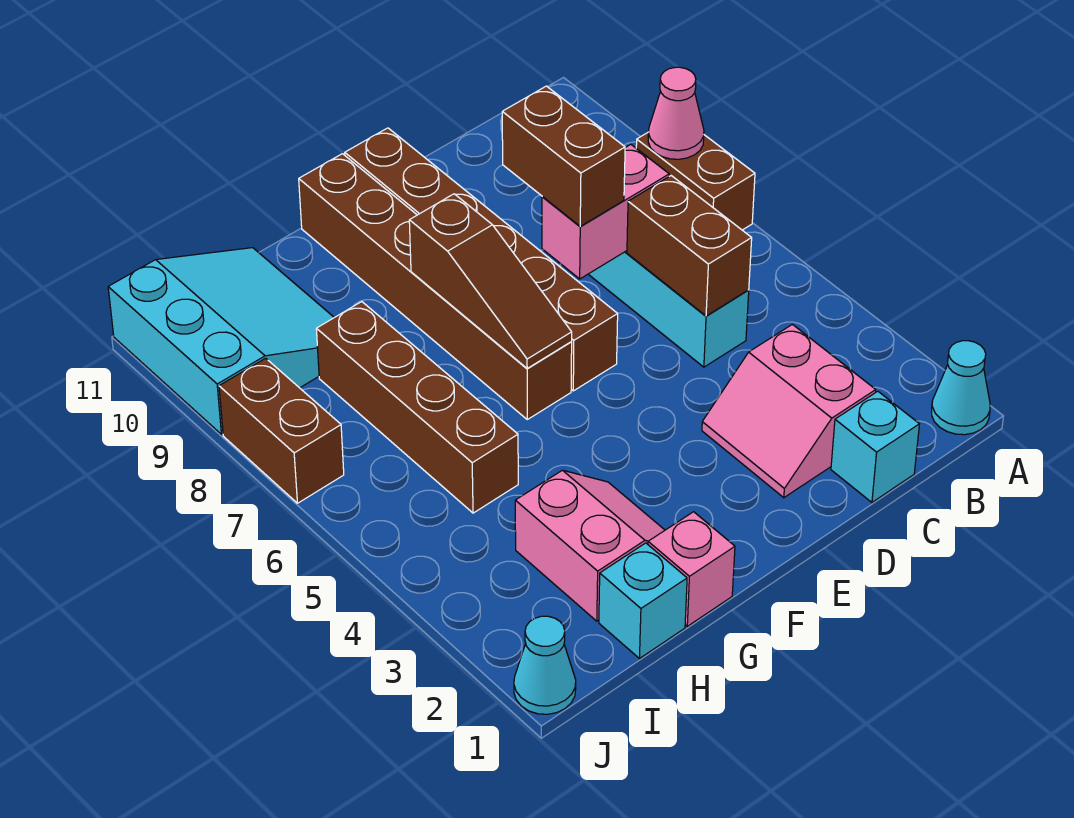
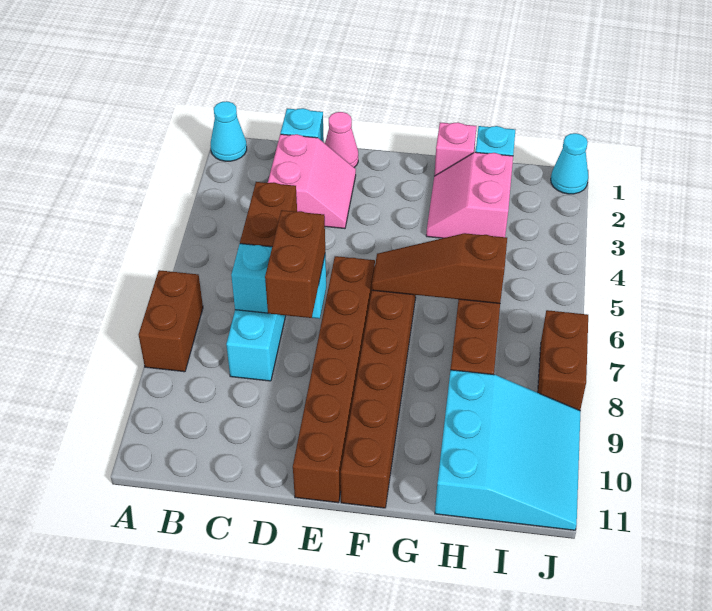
pink cone A8 level 2 -> pink cone D1 level 1
pink brick C7:D7 level 2 -> cyan brick C7:D7 level 2
brown slope F6:F8 level 2 top 8 -> brown slope F6:H6 level 2 top H
cyan slope H9:J11 level 1 top J -> cyan slope H9:J11 level 1 top H

